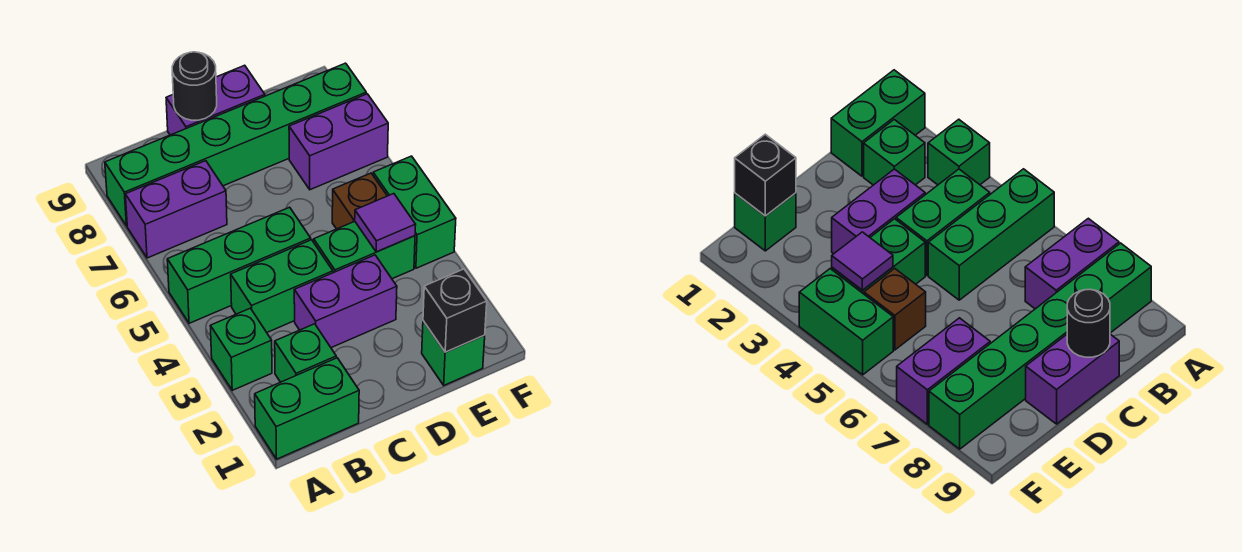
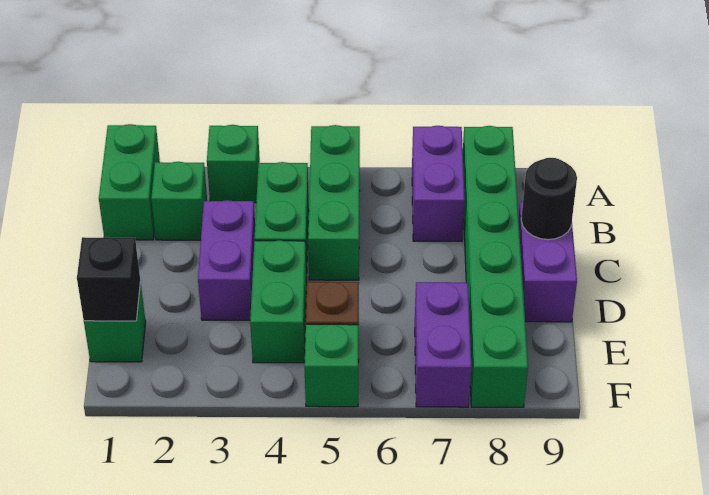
purple tile E4 level 2 -> none
green brick F4:F5 level 1 -> green brick F5 level 1

